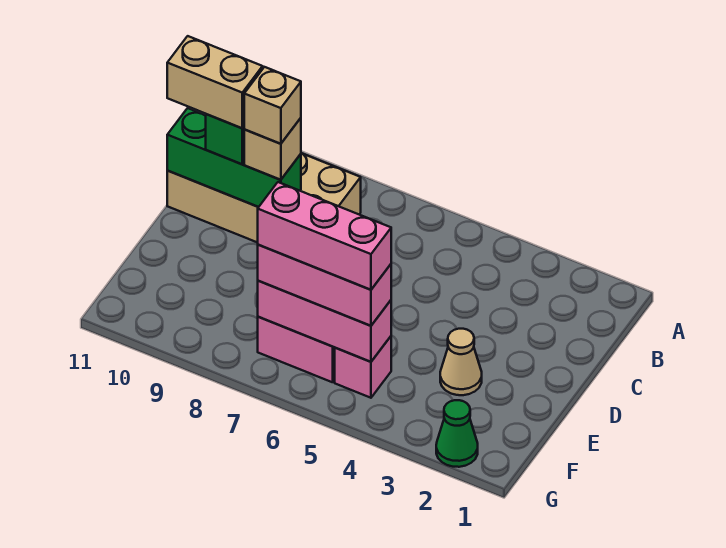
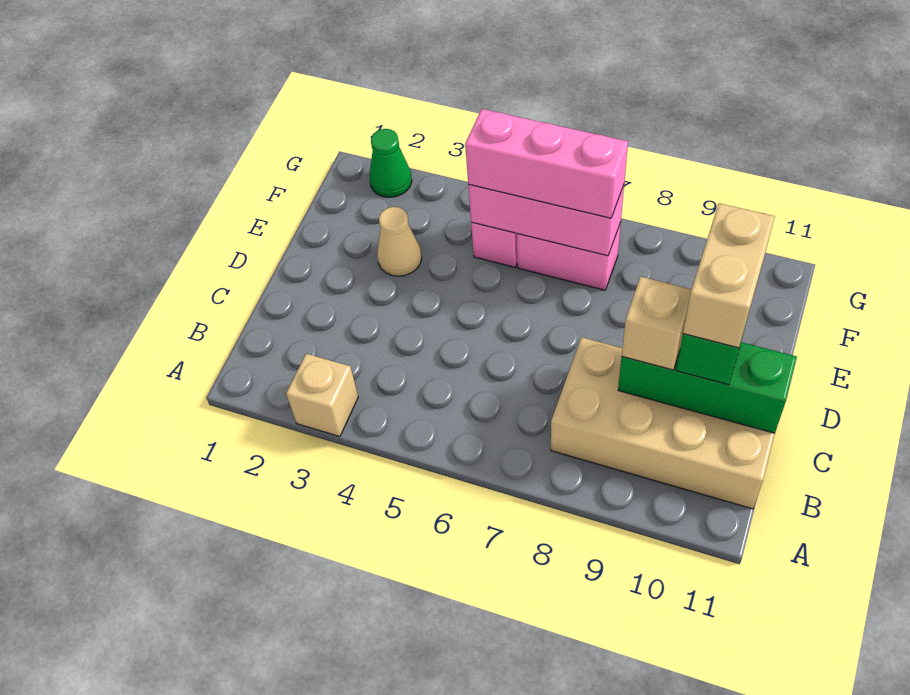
tan brick C9 level 4 -> tan brick A3 level 1
tan brick C10:C11 level 4 -> tan brick C10:D10 level 4
pink brick F5:F7 level 4 -> none

